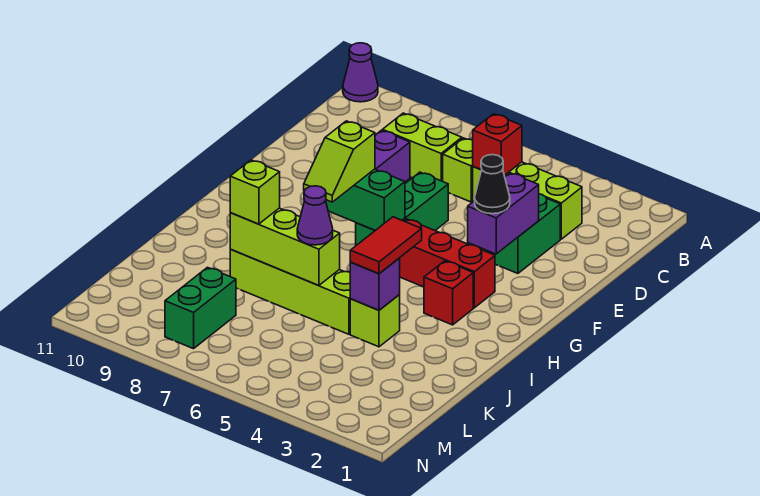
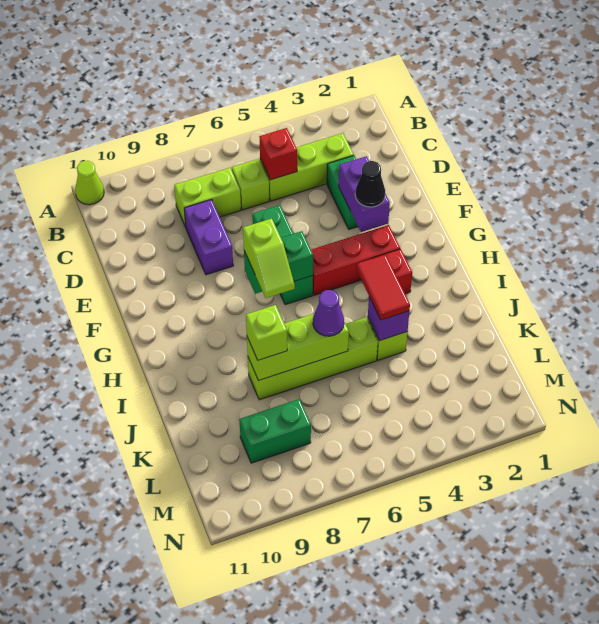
purple cone A11 level 1 -> lime cone A11 level 1
green brick L8:M8 level 1 -> green brick L8:L9 level 1

